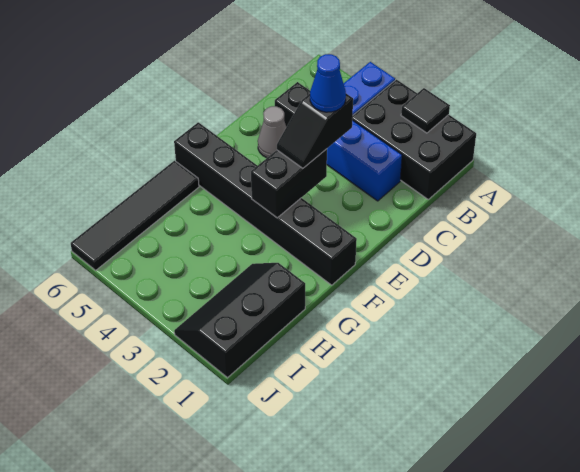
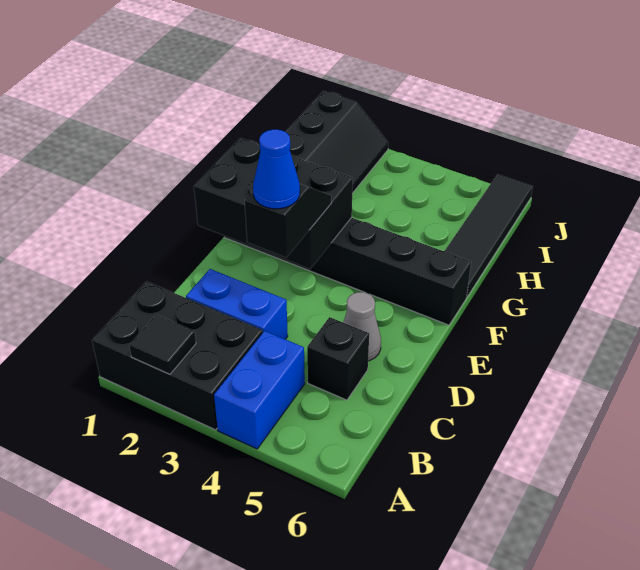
black brick E3:F3 level 2 -> black brick E1:F3 level 2

